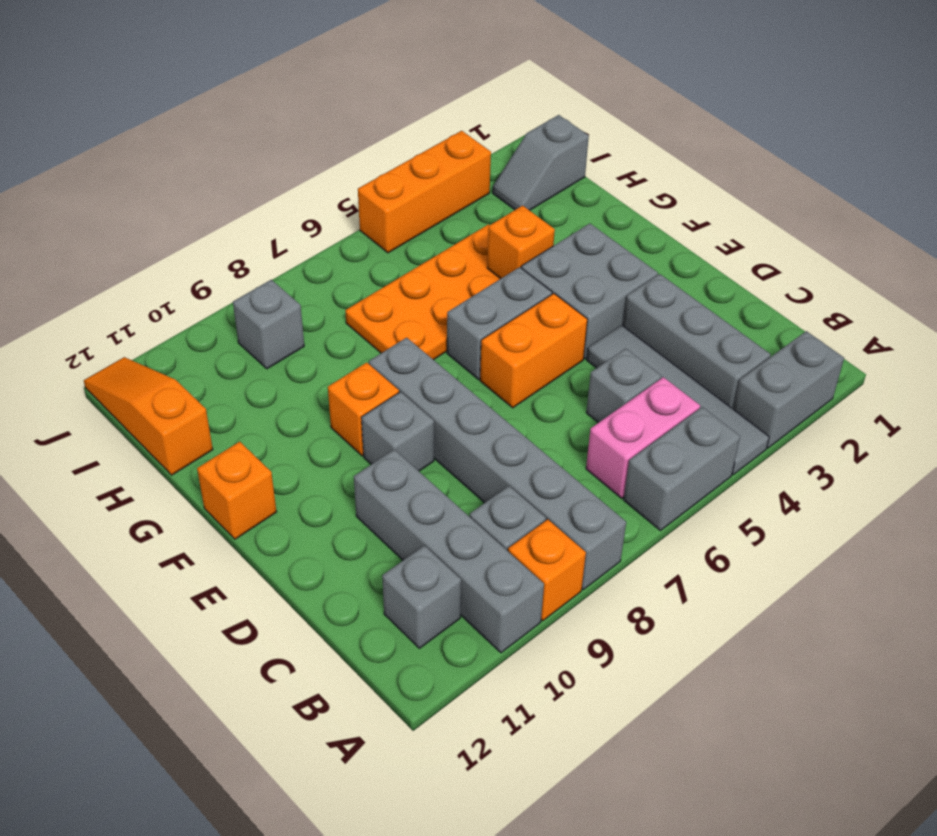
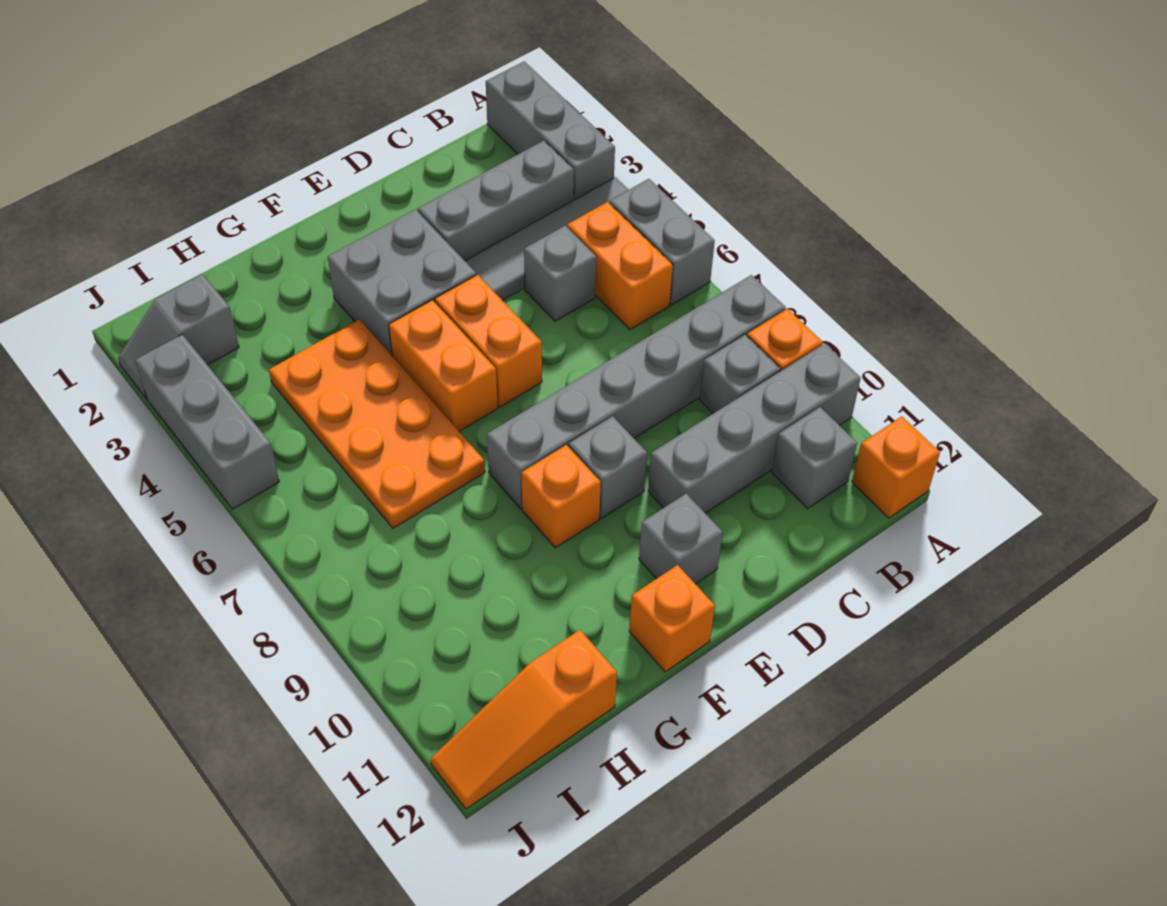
grey brick A2:A3 level 1 -> grey brick A1:A3 level 1
pink brick B5:B6 level 1 -> orange brick B5:B6 level 1
grey brick F5:F6 level 1 -> orange brick F5:F6 level 1
orange brick G4 level 2 -> orange brick A12 level 1
grey slope I1:I2 level 1 top 1 -> grey slope I2:J2 level 1 top I
grey brick I9 level 1 -> grey brick E11 level 1
orange brick J3:J5 level 1 -> grey brick J3:J5 level 1

